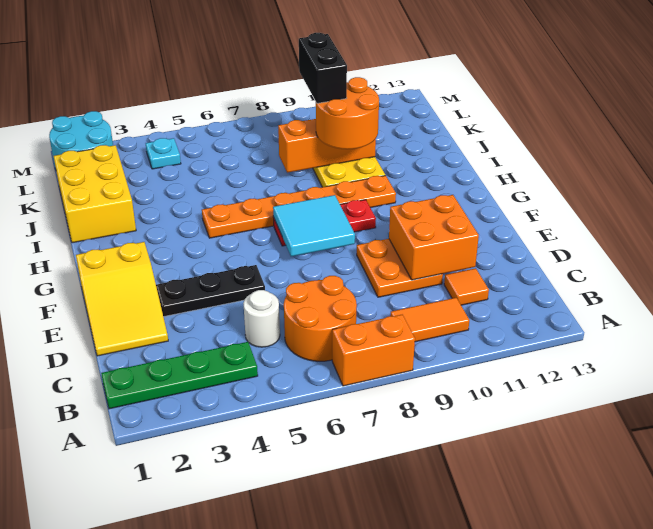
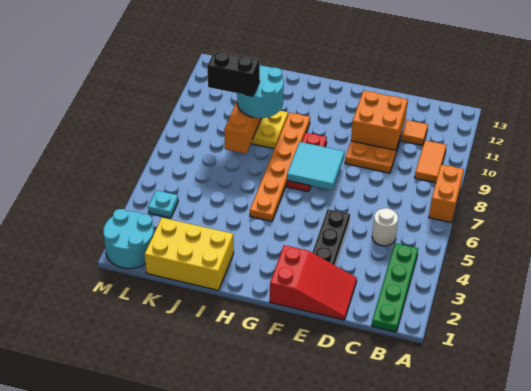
orange round brick B6:C7 level 1 -> none
yellow slope D1:F2 level 1 top F -> red slope D1:F2 level 1 top F
orange round brick I9:J10 level 3 -> cyan round brick I9:J10 level 3

